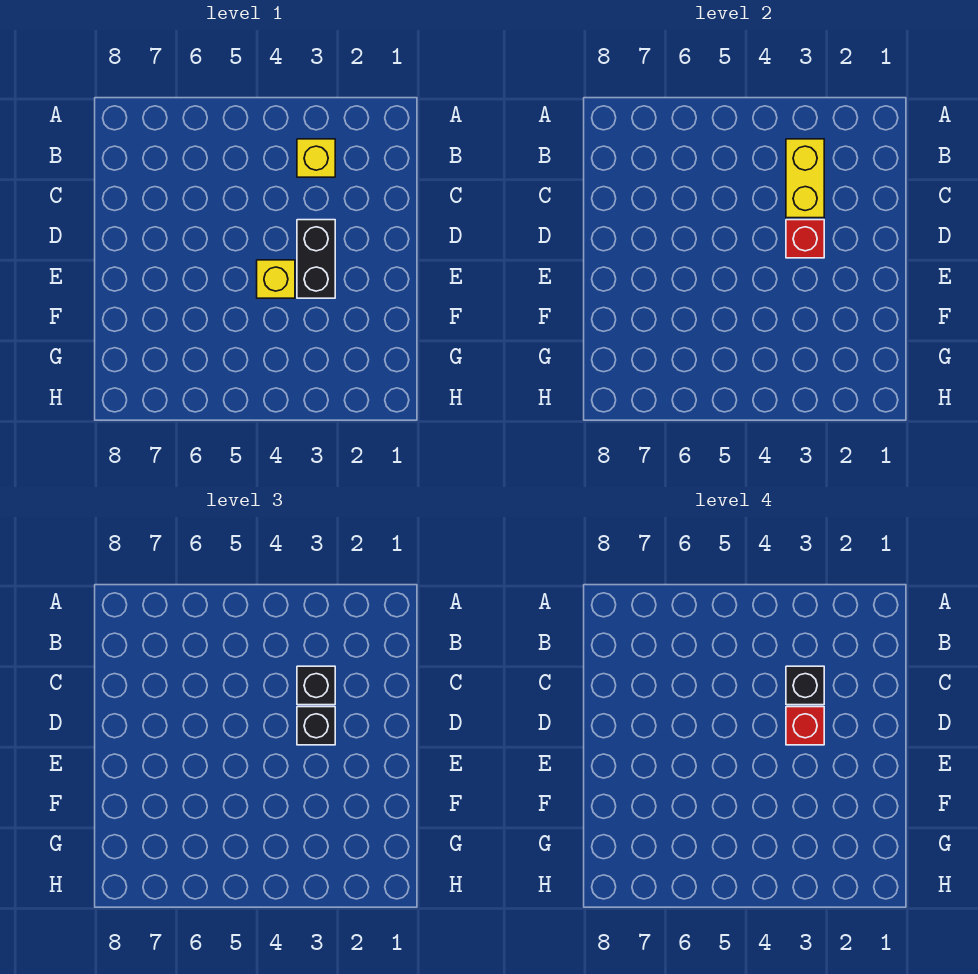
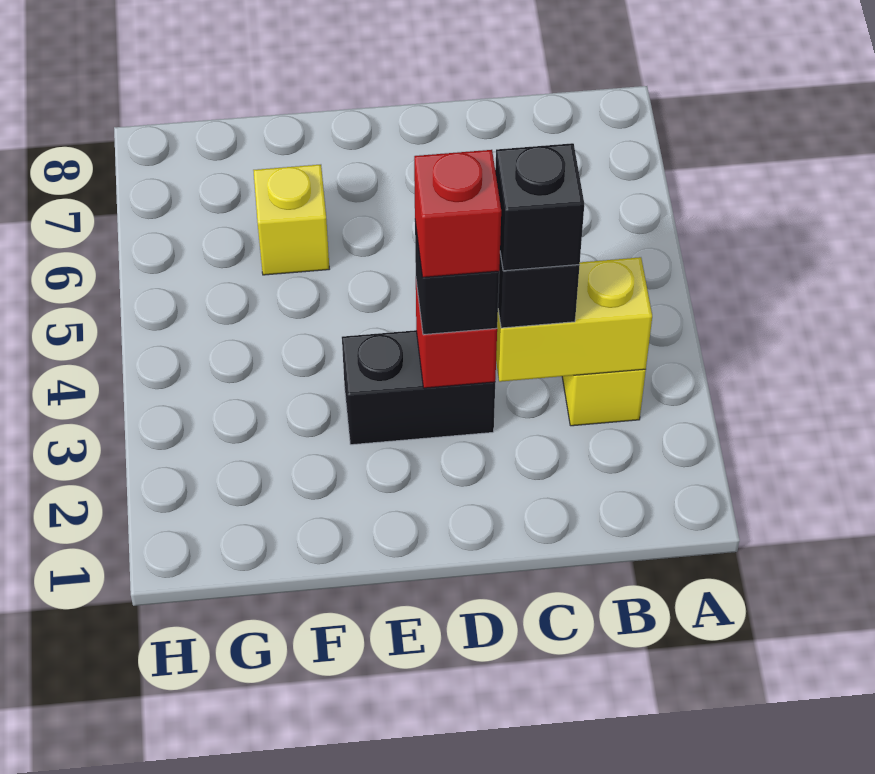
yellow brick E4 level 1 -> yellow brick F6 level 1

